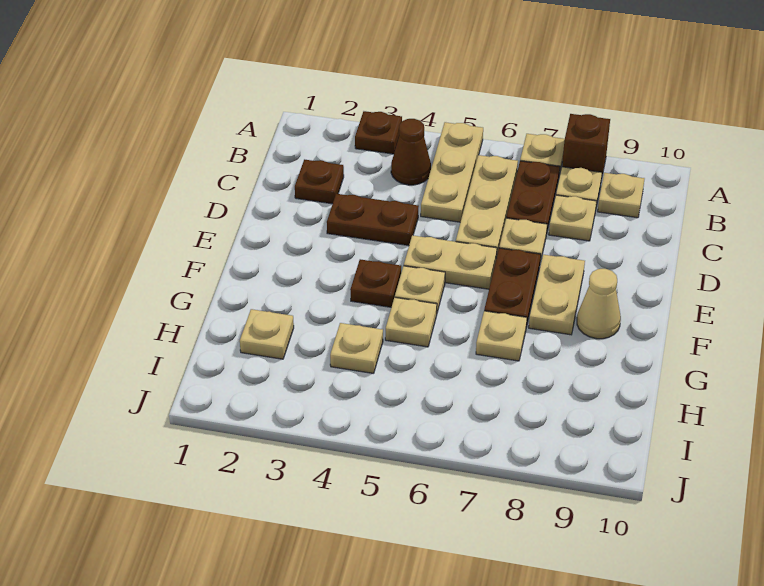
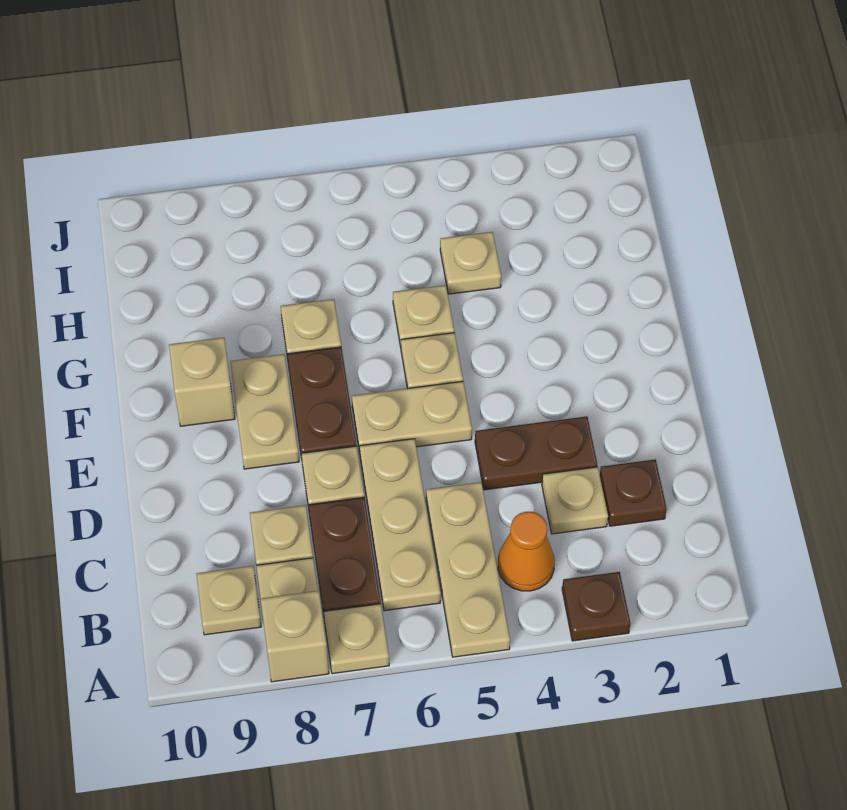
brown brick A8 level 1 -> tan brick A8 level 1
brown cone B4 level 1 -> orange cone B4 level 1
brown plate F4 level 1 -> none
tan cone F9 level 1 -> tan brick F9 level 1
tan plate H2 level 1 -> tan plate C3 level 1

